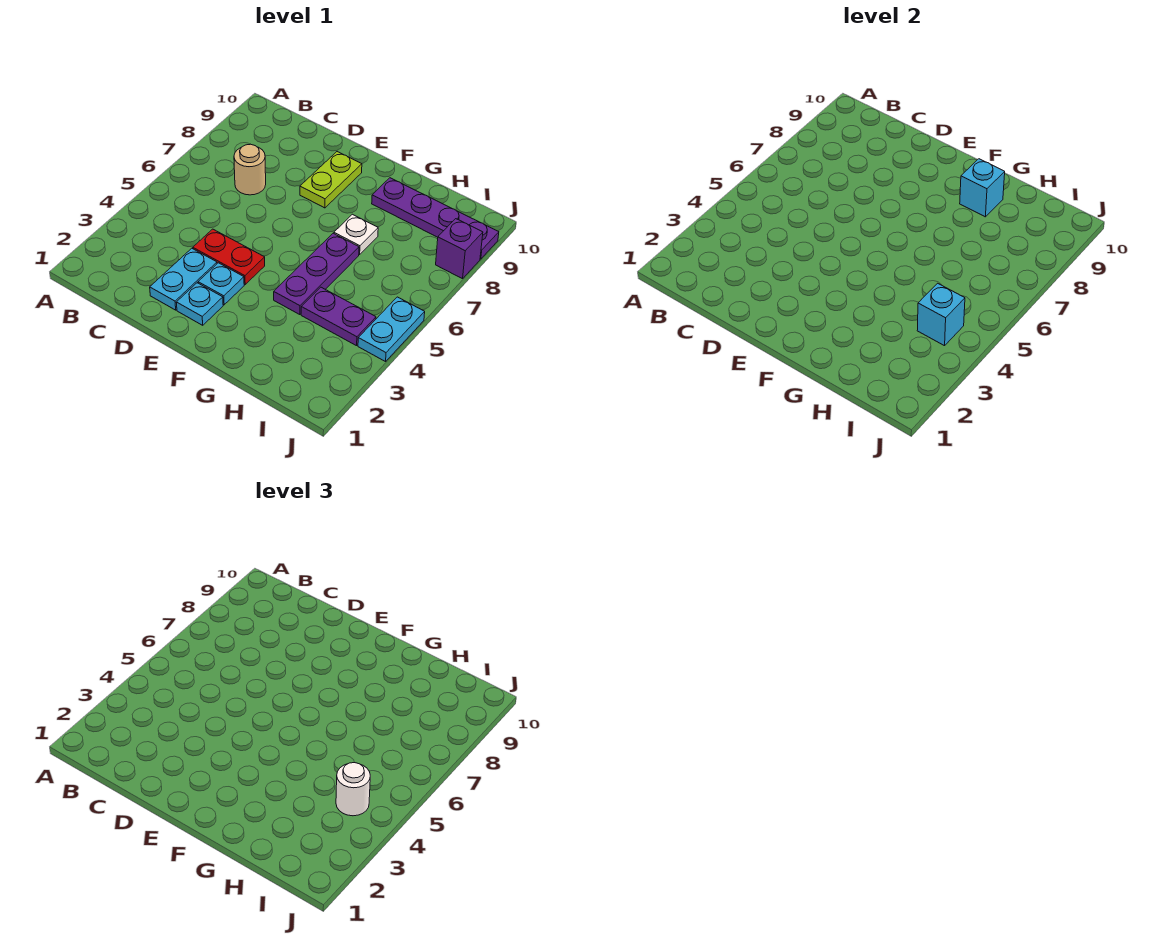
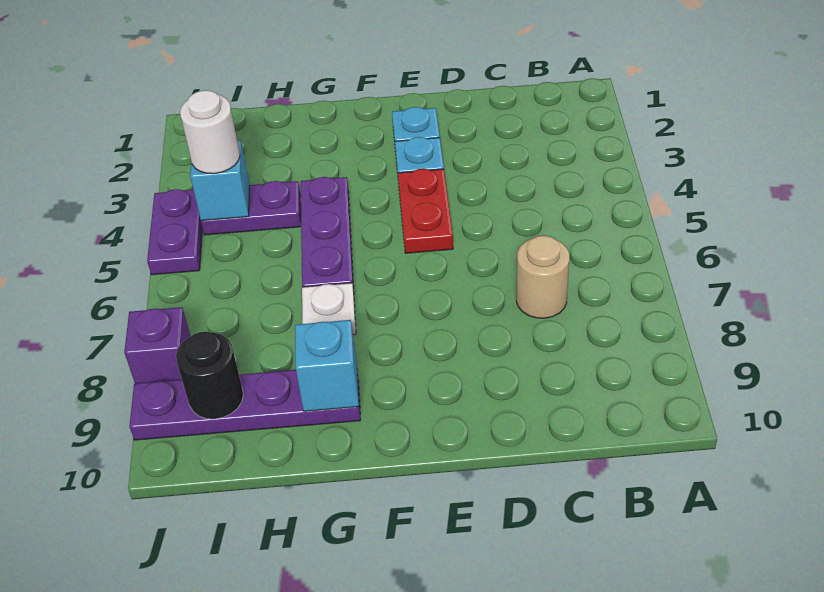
cyan plate D2:D3 level 1 -> none
red plate D4:E4 level 1 -> red plate E4:E5 level 1
lime plate E8:E9 level 1 -> none
none -> black round brick I9 level 2
cyan plate J4:J5 level 1 -> purple plate J4:J5 level 1

